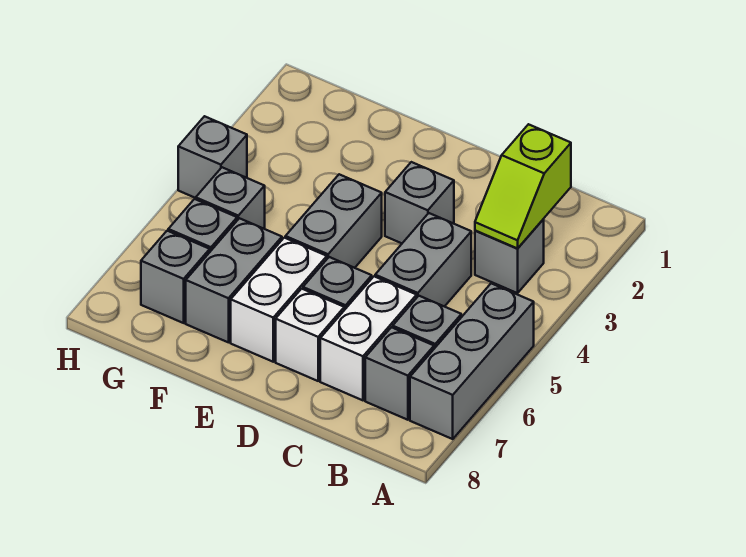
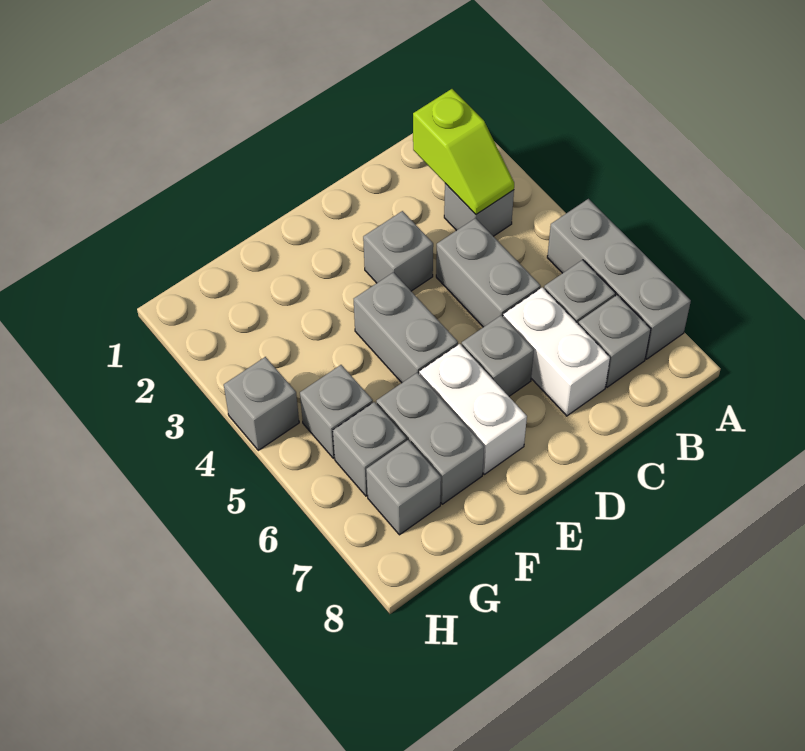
white brick D7 level 1 -> none

